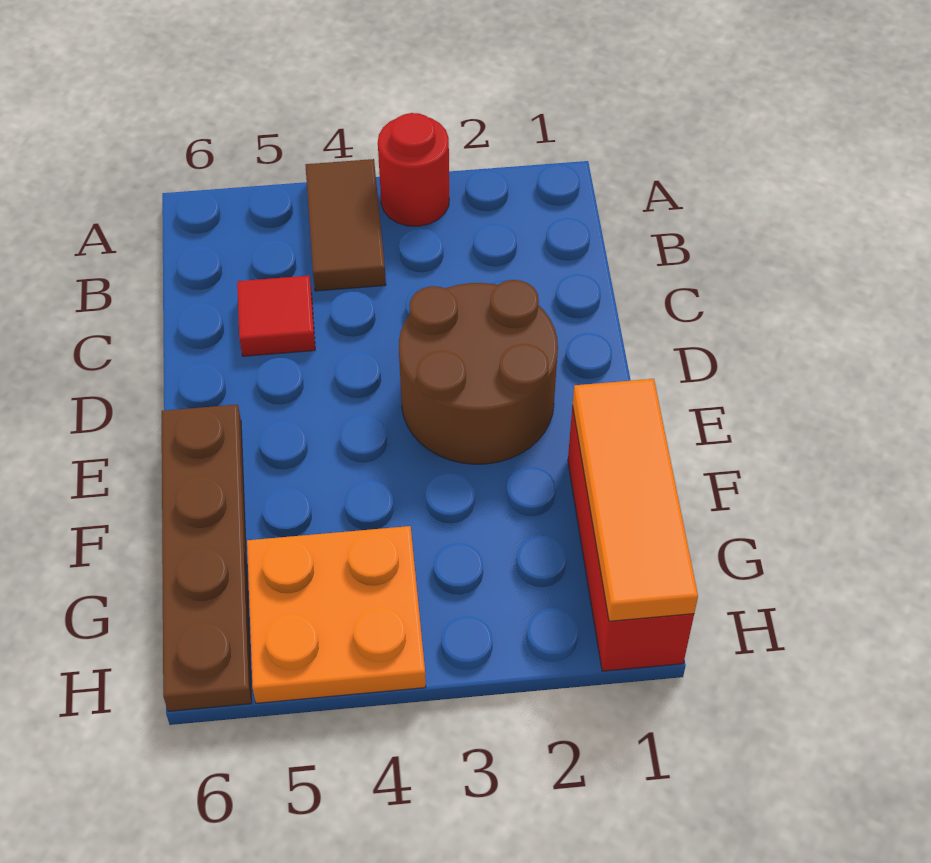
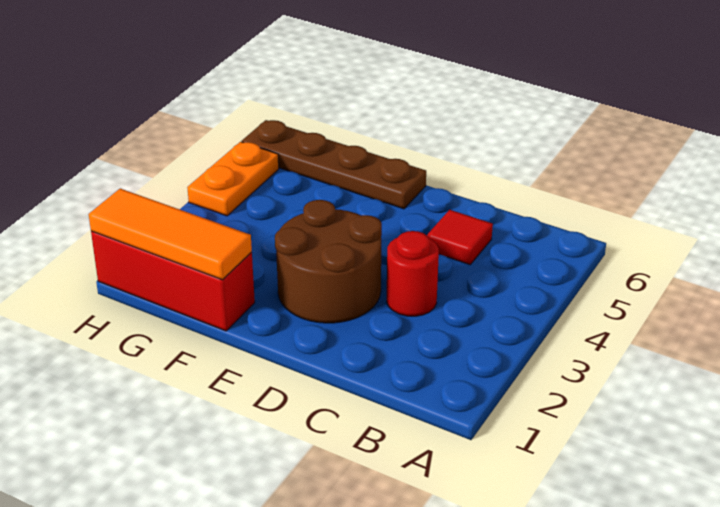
red round brick A3 level 1 -> red round brick C3 level 1
brown tile A4:B4 level 1 -> none
orange plate G4:H5 level 1 -> orange plate H4:H5 level 1

